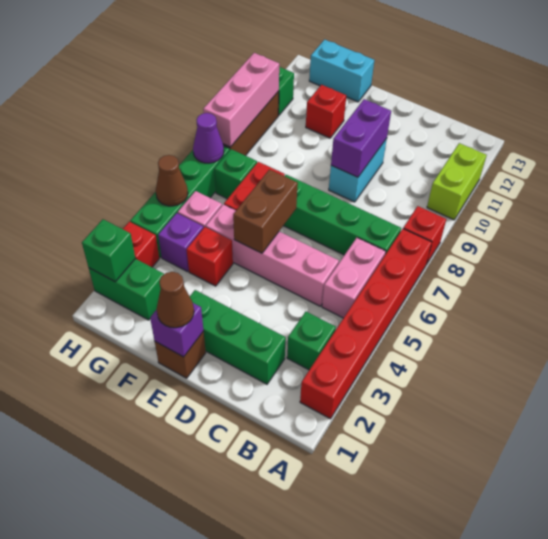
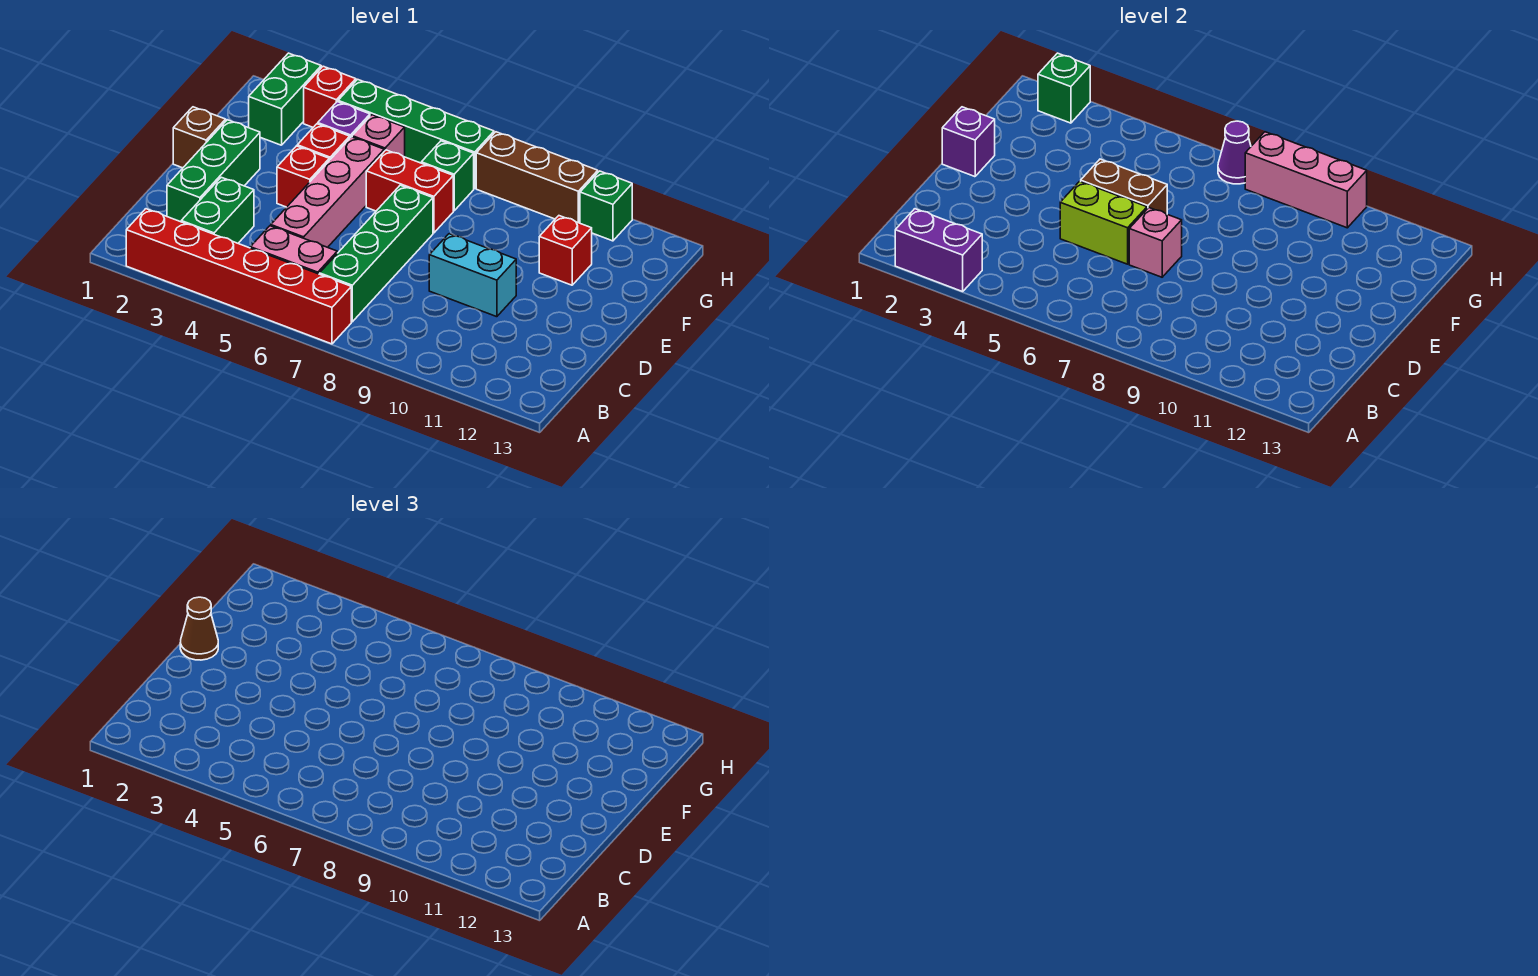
red brick A8 level 1 -> red brick E4 level 1
lime brick A10:A11 level 1 -> lime brick D5:D6 level 2
green brick B3 level 1 -> green brick B3:C3 level 1
none -> pink brick D7 level 2
purple brick D9:D10 level 2 -> purple brick A2:A3 level 2
cyan brick F13:G13 level 1 -> none
brown cone H5 level 2 -> none

